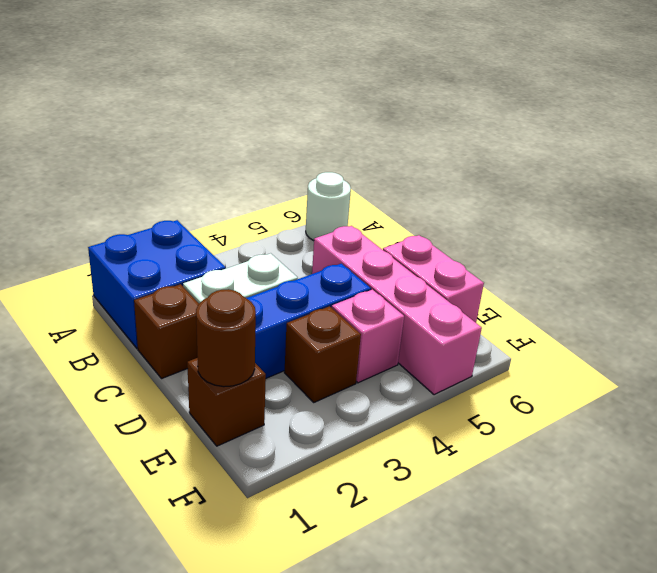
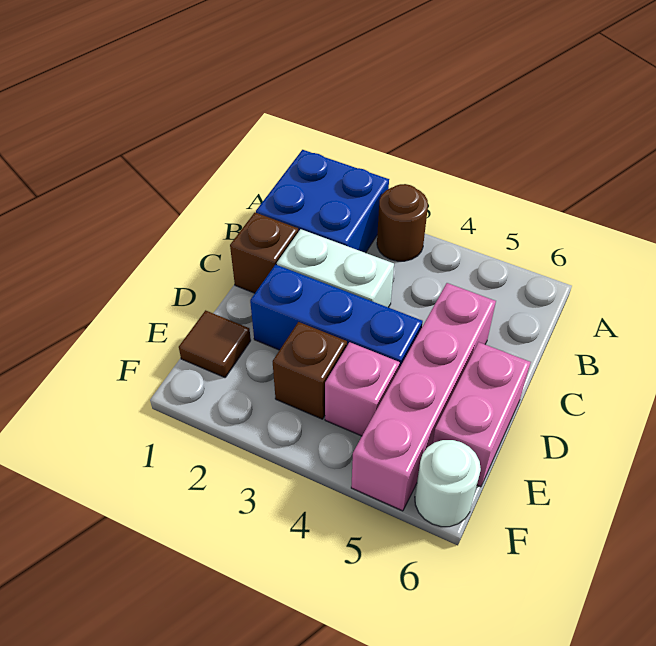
white round brick A6 level 1 -> white round brick F6 level 1
brown brick E1 level 1 -> brown tile E1 level 1
brown round brick E1 level 2 -> brown round brick A3 level 1

